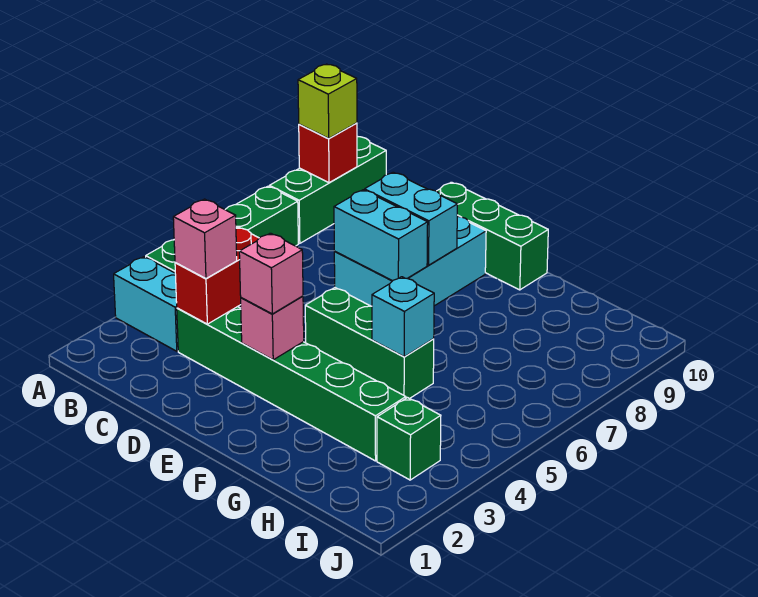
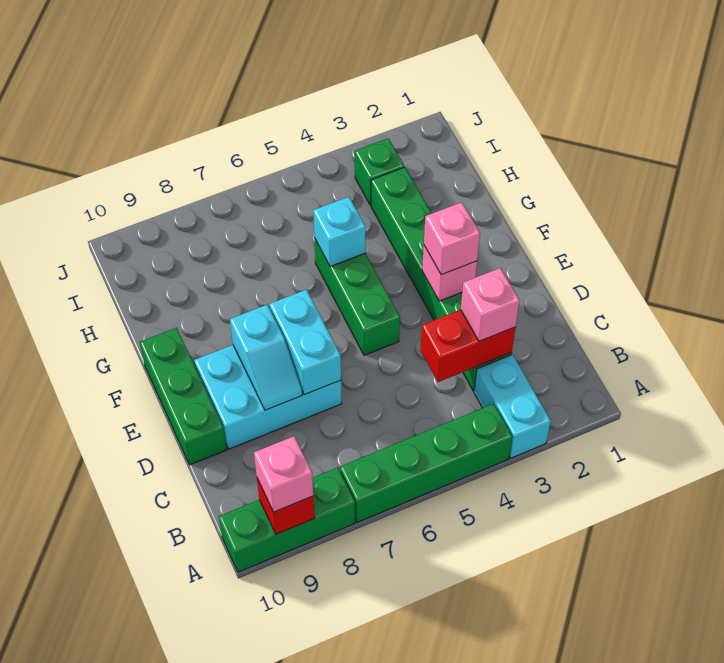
lime brick A9 level 3 -> pink brick A9 level 3
cyan brick D8:E8 level 2 -> cyan slope D8:E8 level 2 top E

